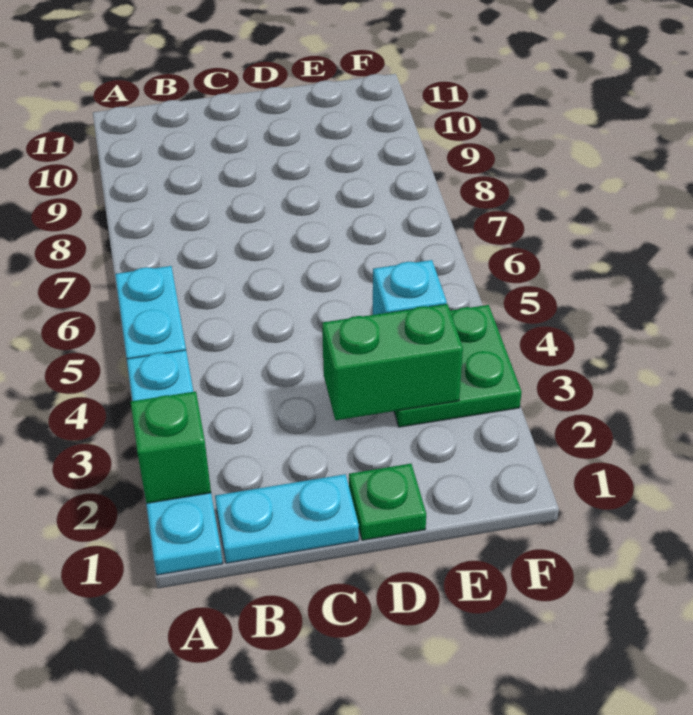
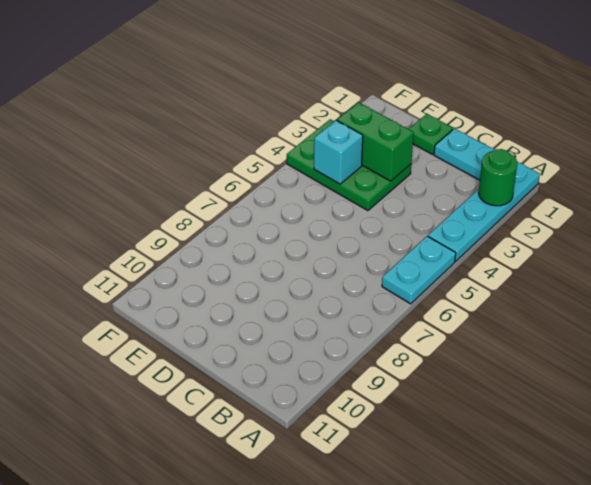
green brick A2 level 2 -> green round brick A2 level 2
green plate E3:F4 level 1 -> green plate D3:F4 level 1

